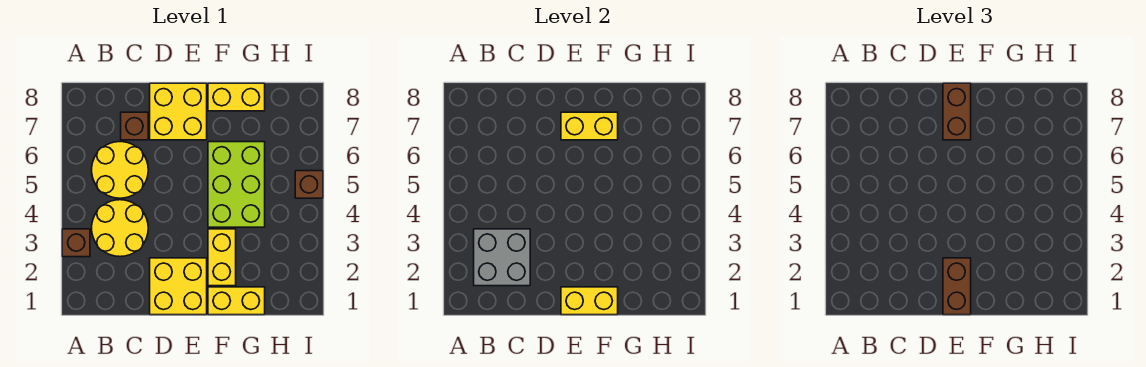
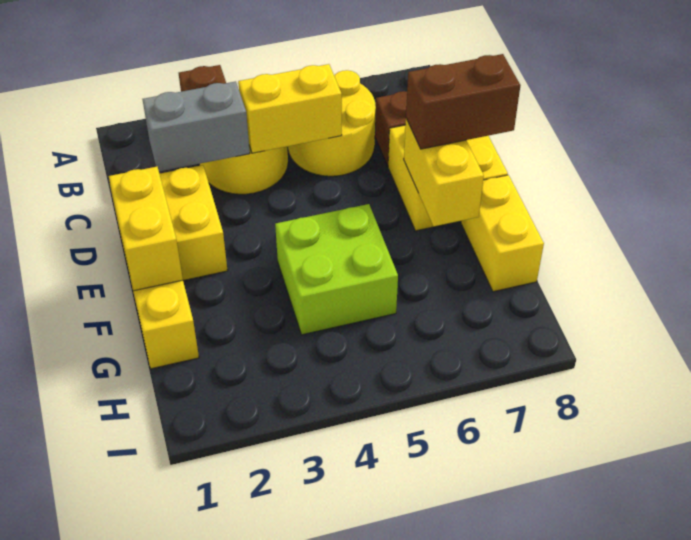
grey brick B2:C3 level 2 -> grey brick C2:C3 level 2
brown brick E1:E2 level 3 -> none
yellow brick F2:F3 level 1 -> yellow brick C4:C5 level 2
lime brick F4:G6 level 1 -> lime brick F4:G5 level 1
brown brick I5 level 1 -> none

